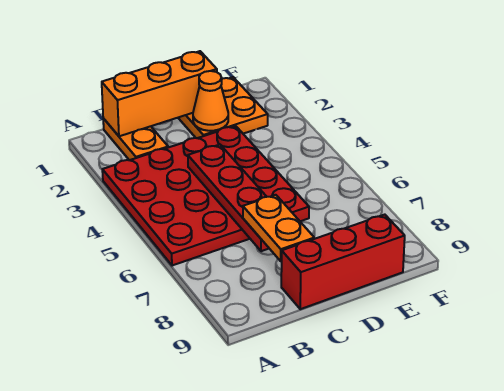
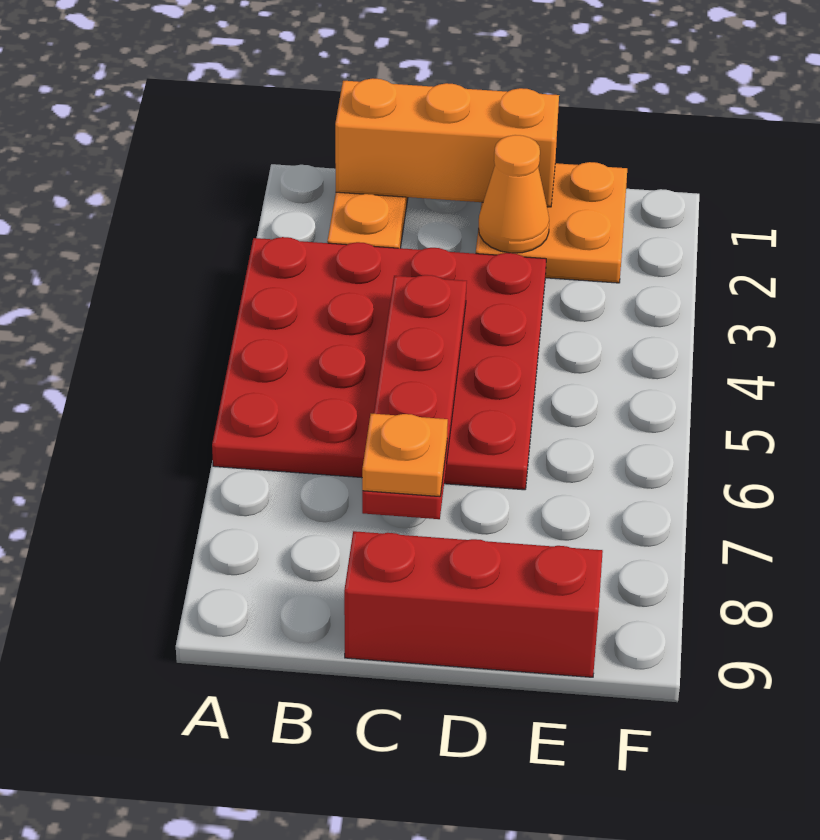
orange plate C7:C8 level 3 -> orange plate C7 level 3

